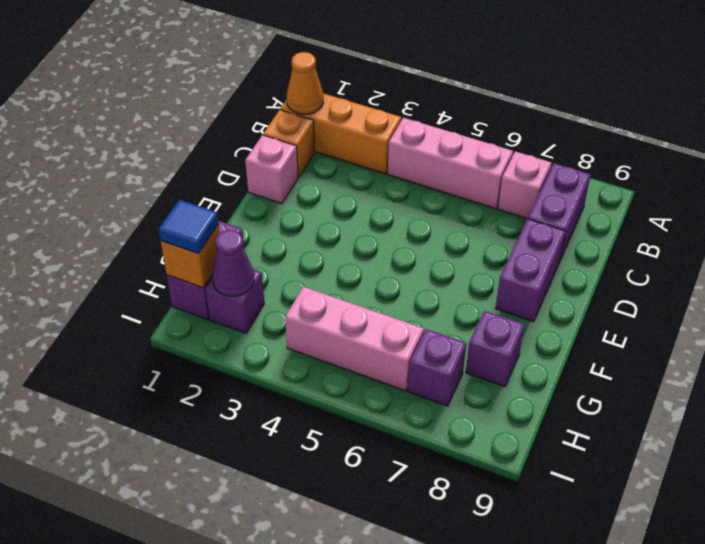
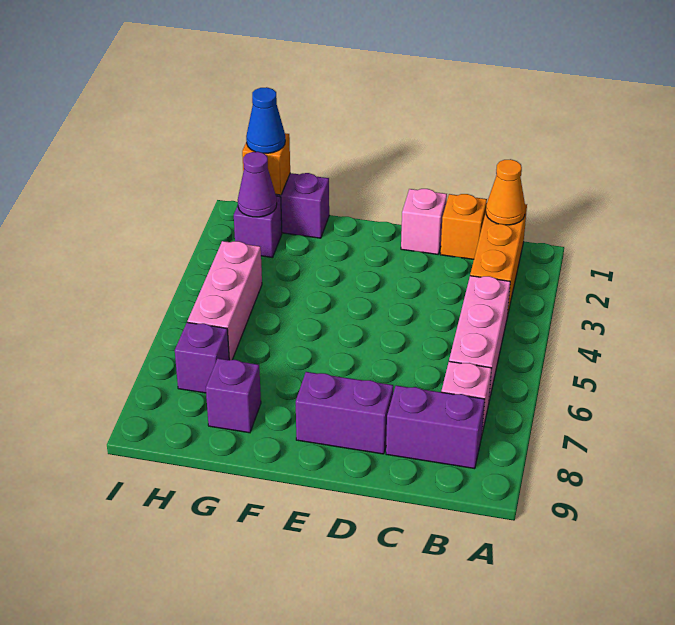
blue tile H1 level 3 -> blue cone H1 level 3

